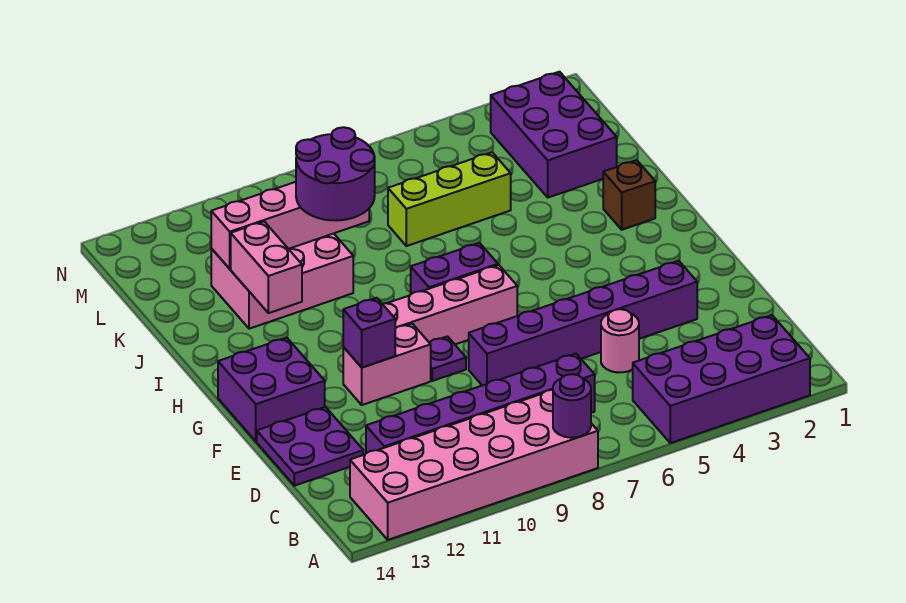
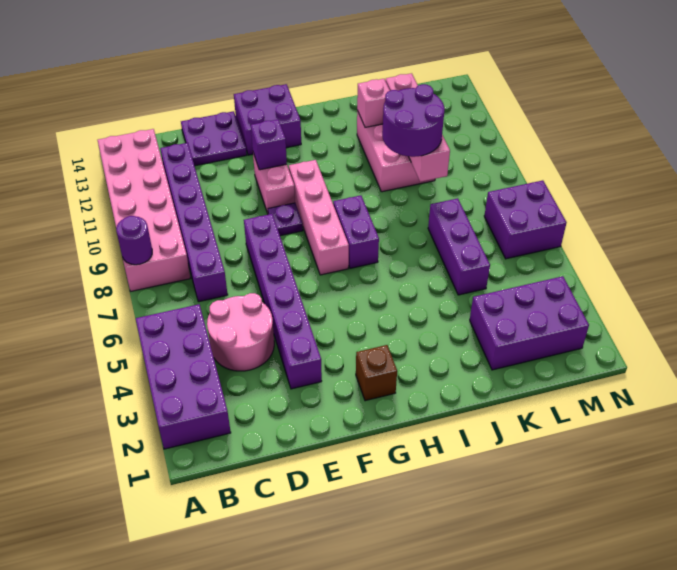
pink round brick D5 level 1 -> pink round brick C4:D5 level 1
brown brick I2 level 1 -> brown brick G2 level 1
pink brick I12:J12 level 2 -> pink brick J12 level 2
lime brick K5:K7 level 1 -> purple brick K5:K7 level 1
none -> purple brick M6:N7 level 1

